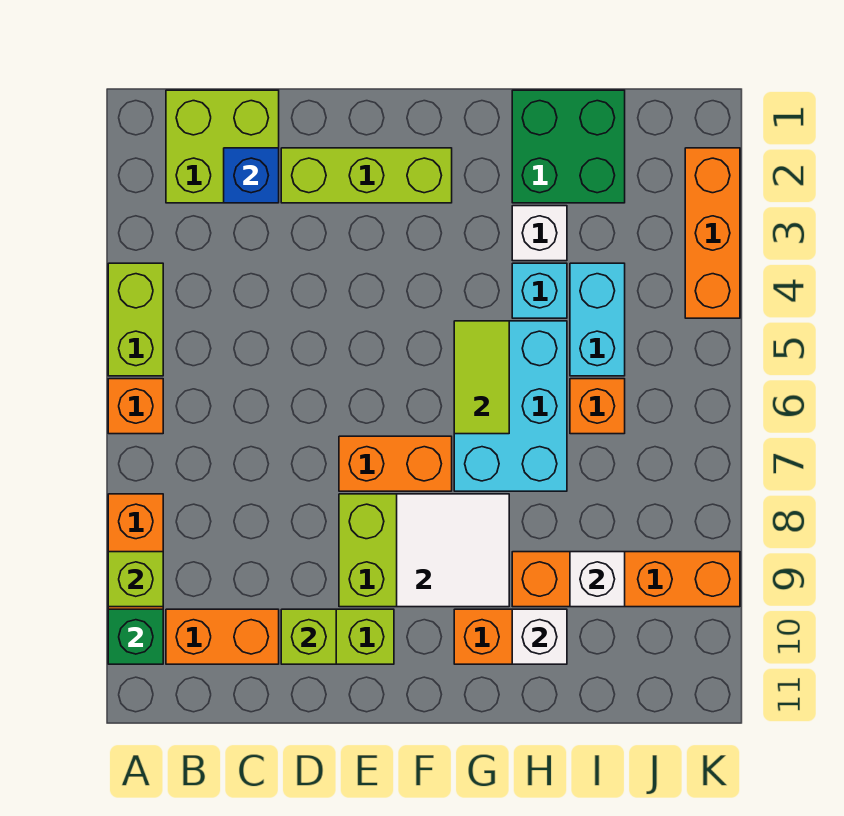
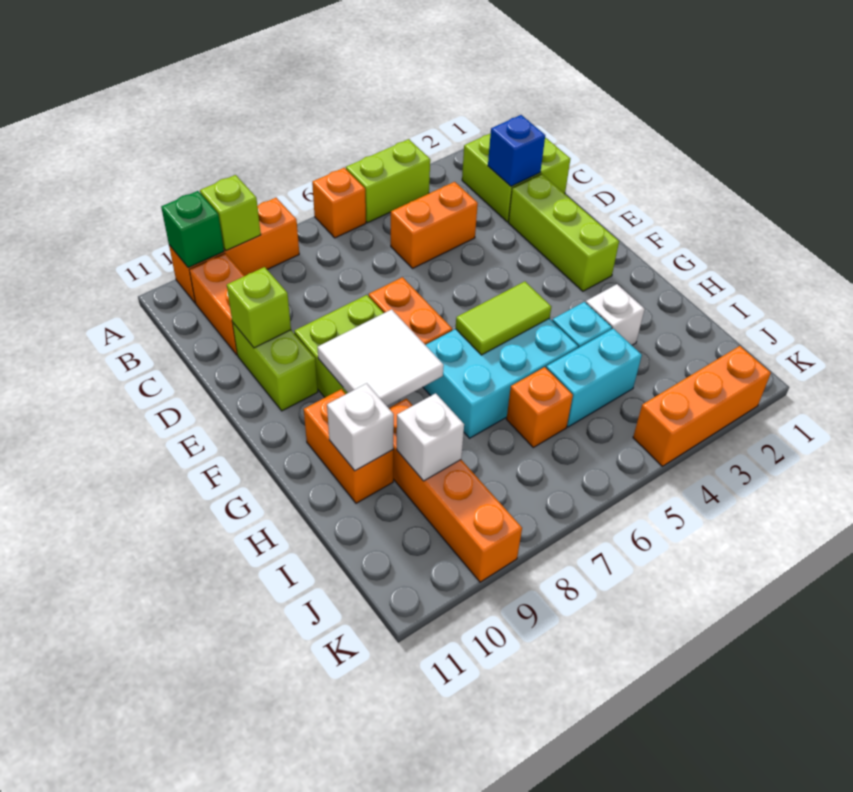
none -> orange brick C4:C5 level 1
green brick H1:I2 level 1 -> none

